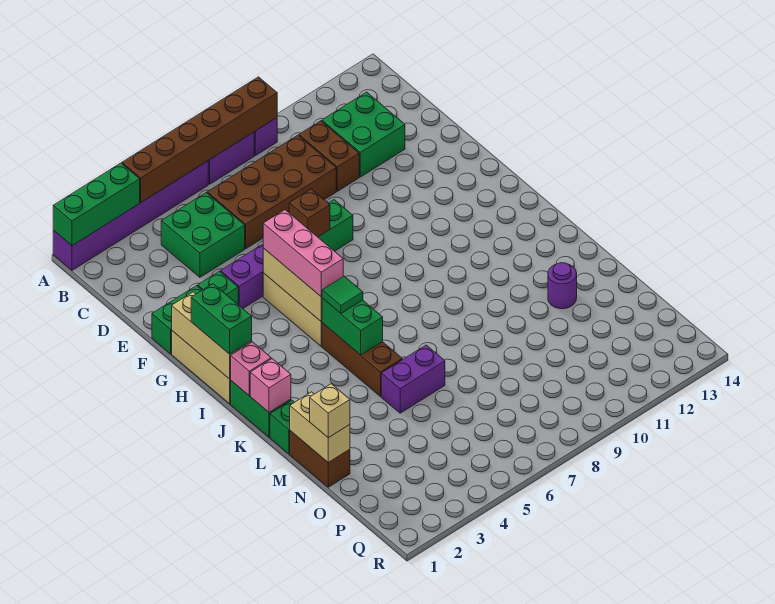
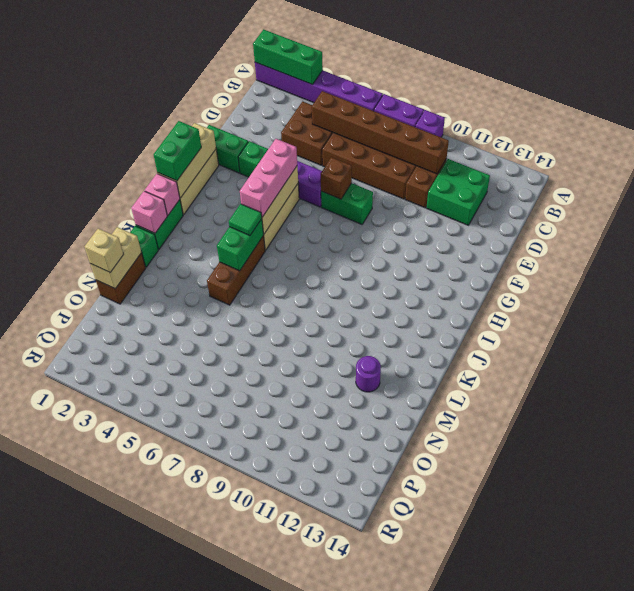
brown brick A4:A9 level 2 -> brown brick C5:C10 level 2
green brick C4:D5 level 1 -> brown brick C4:D5 level 1
purple brick M5:M6 level 1 -> none

